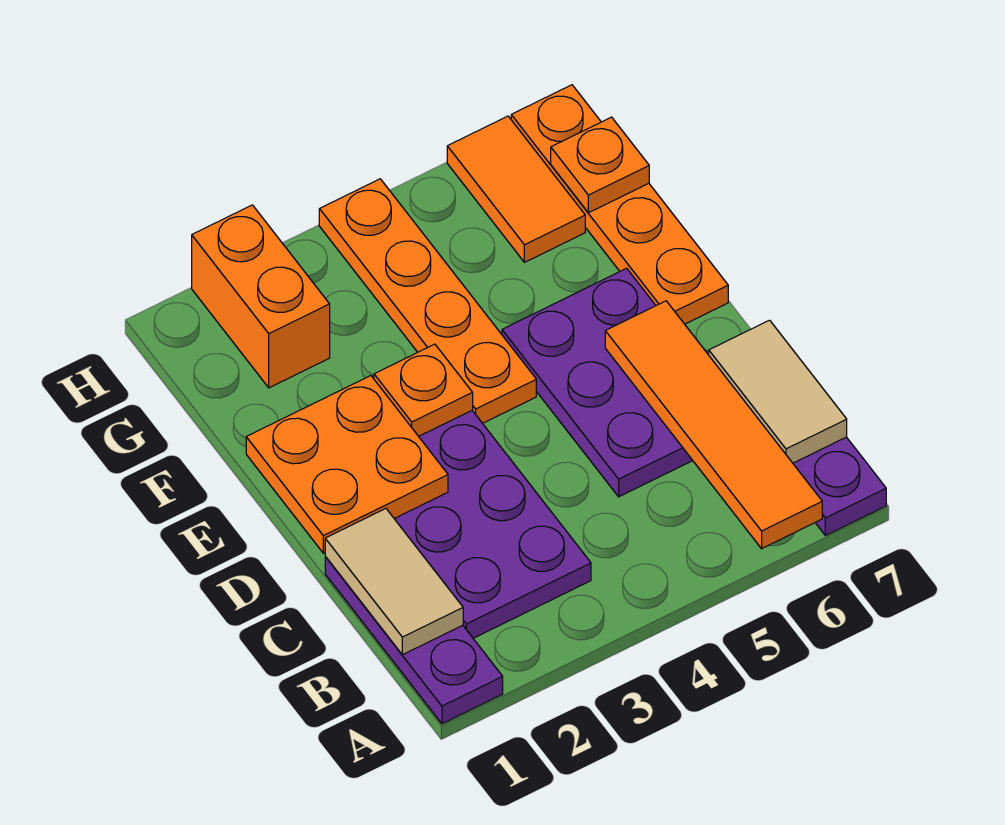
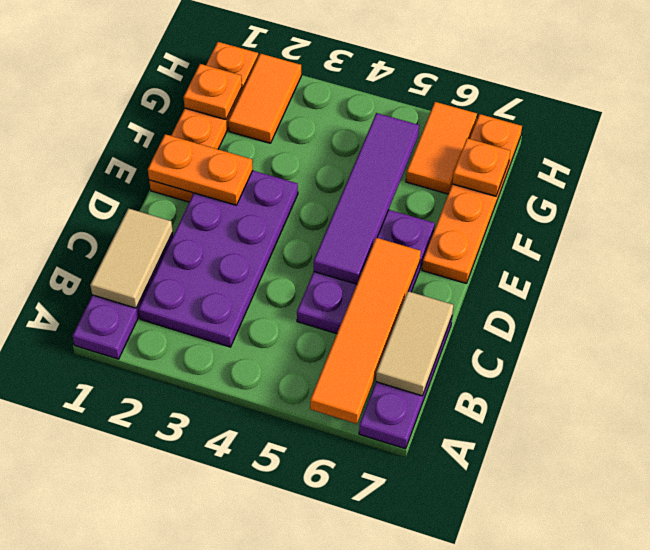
orange plate D1:E2 level 2 -> orange plate E1:E2 level 2
none -> purple tile D5:G5 level 2
orange plate E3 level 2 -> orange plate G1 level 2
orange plate E4:H4 level 1 -> orange plate E1:H1 level 1
orange brick G2:H2 level 1 -> orange tile G2:H2 level 1

